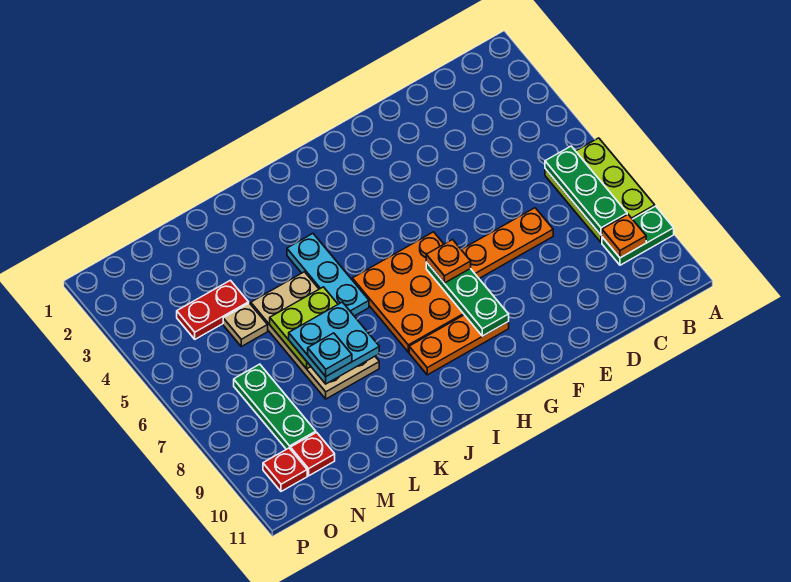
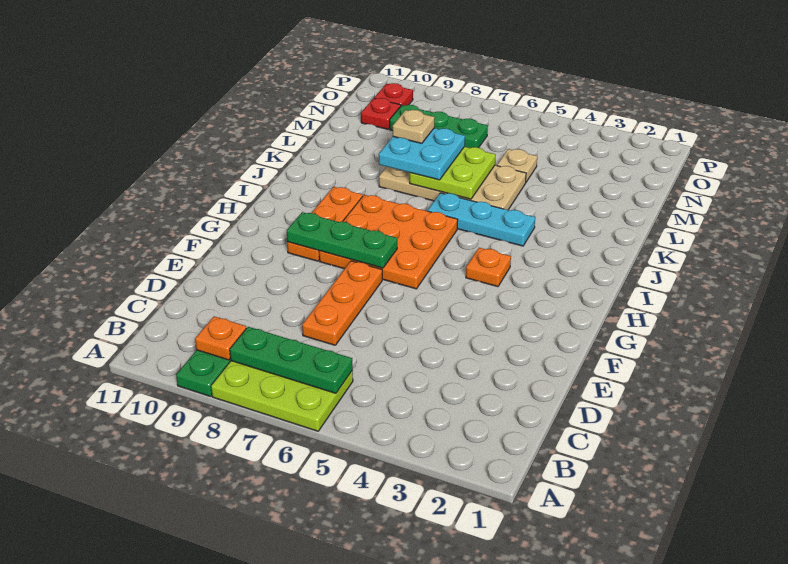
orange plate G7 level 3 -> orange plate H4 level 1
cyan plate L8 level 4 -> tan plate L8 level 4
red plate M4:N4 level 1 -> none

